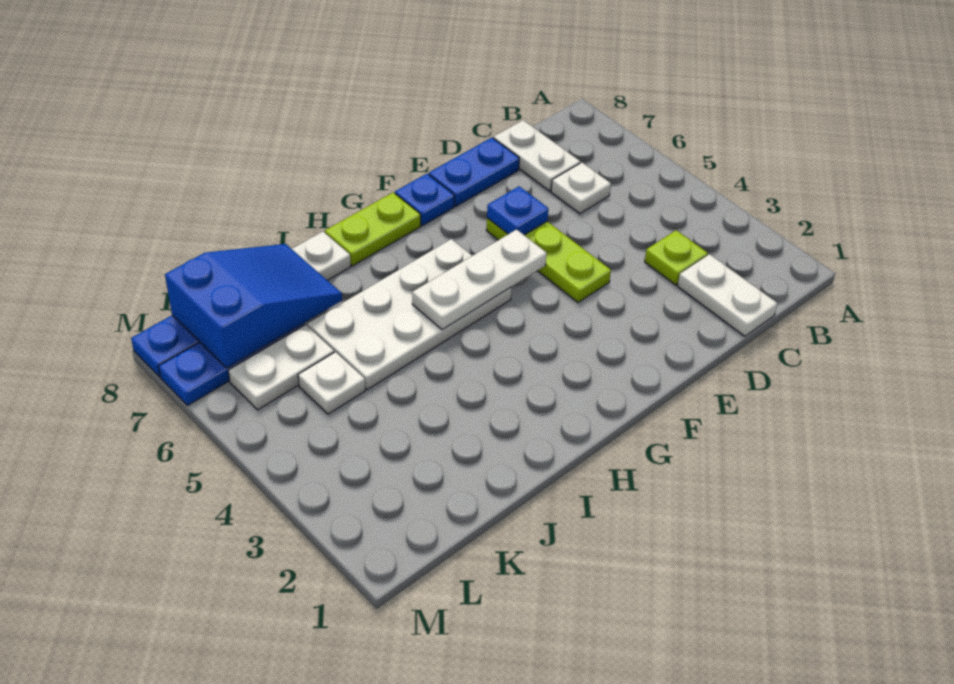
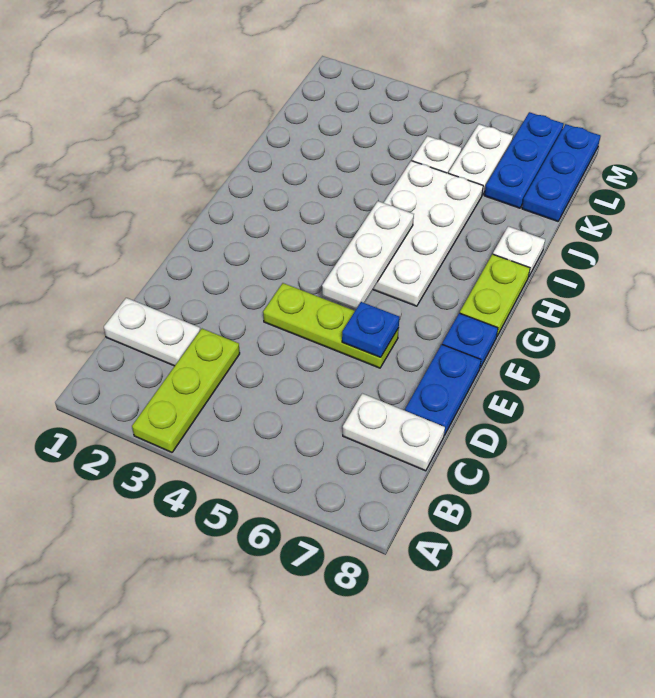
lime plate C3 level 1 -> lime plate A3:C3 level 1
white plate C6 level 1 -> none
blue slope J7:L8 level 2 top L -> none

